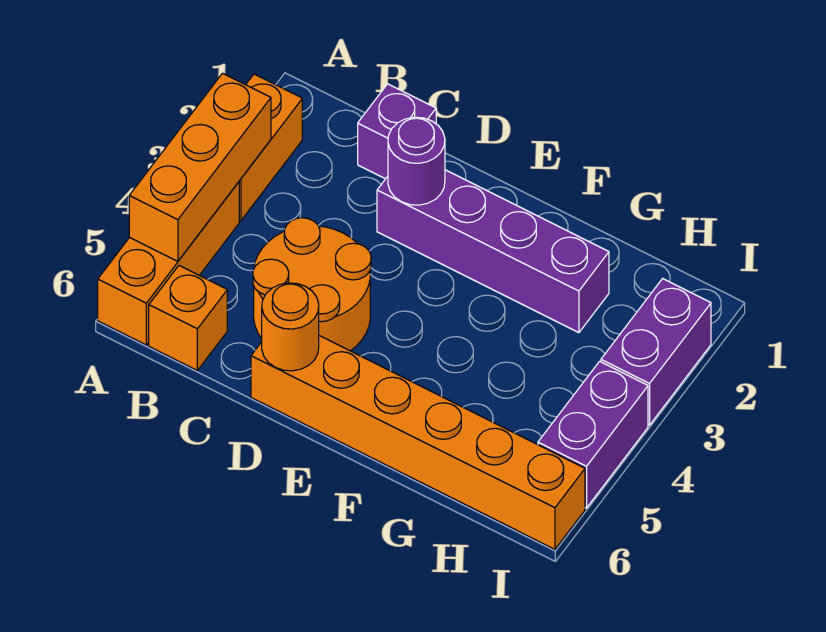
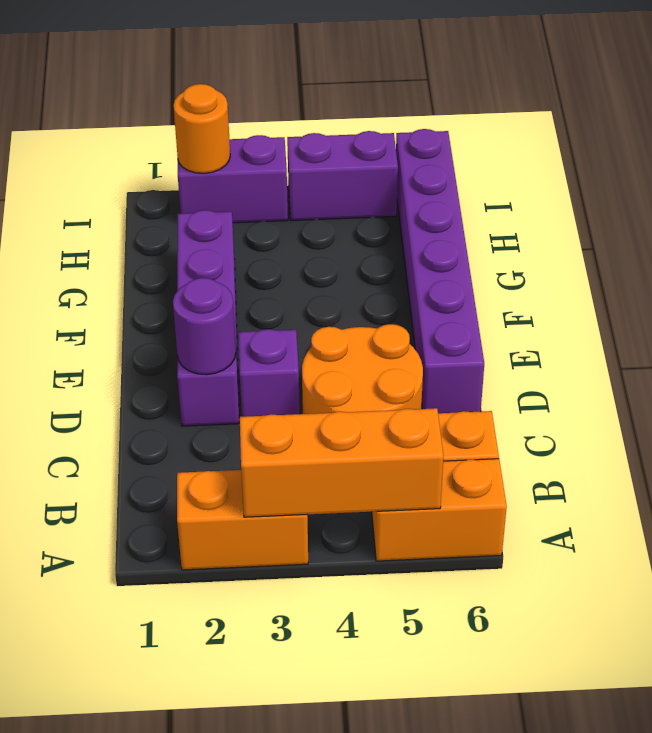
orange brick A4:A6 level 1 -> orange brick A5:A6 level 1
purple brick C1 level 1 -> purple brick D3 level 1
orange brick D6:I6 level 1 -> purple brick D6:I6 level 1
orange round brick D6 level 2 -> orange round brick I2 level 2

